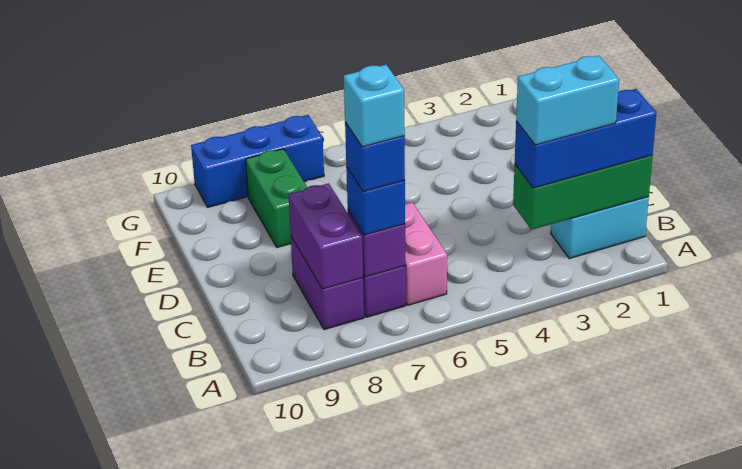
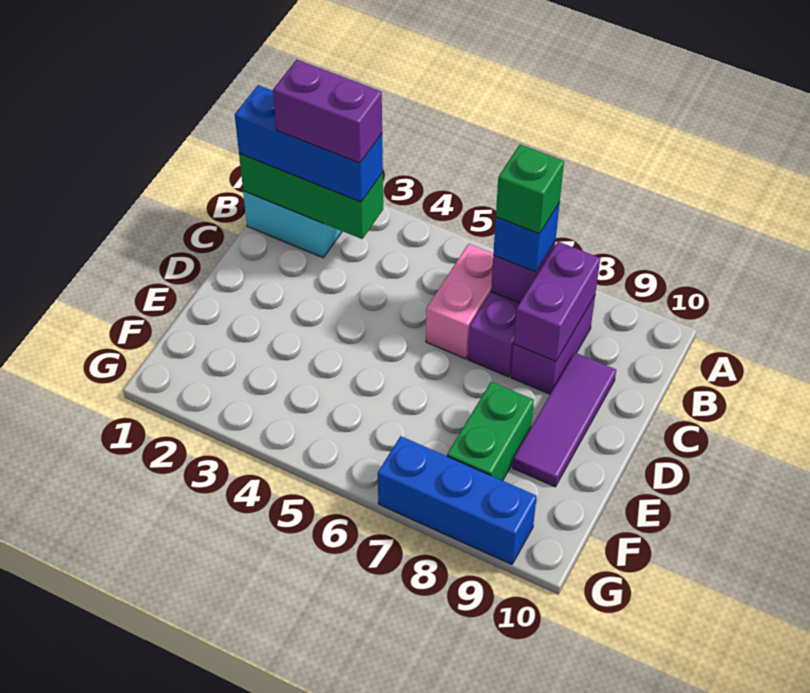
cyan brick B2:B3 level 4 -> purple brick B2:B3 level 4
blue brick B7 level 4 -> green brick B7 level 4
cyan brick B7 level 5 -> none
none -> purple tile C9:E9 level 1

